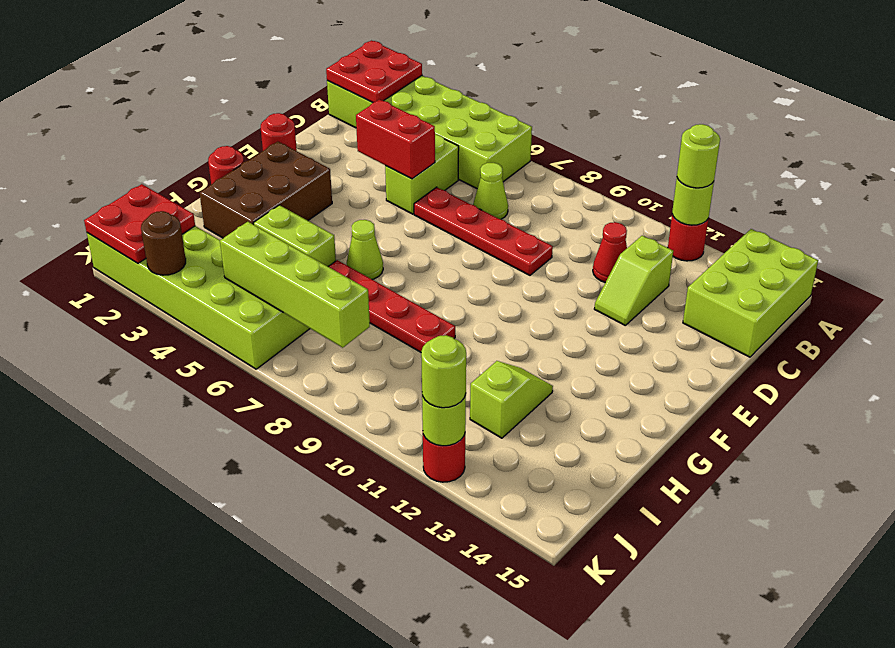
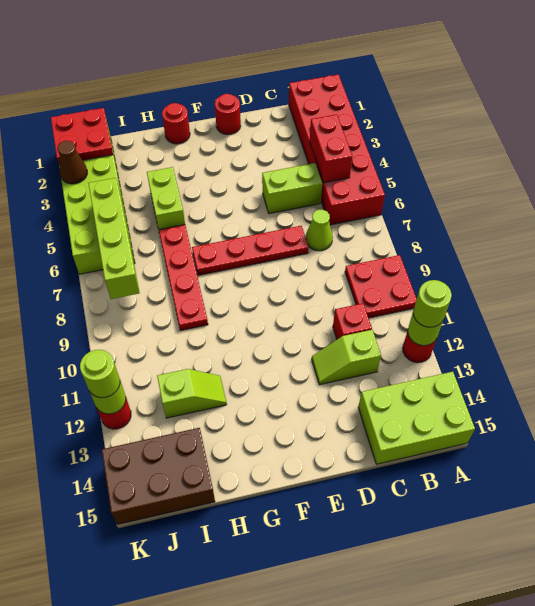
lime brick A1:B6 level 1 -> red brick A1:B6 level 1
red plate A1:B2 level 2 -> red plate A9:B10 level 1
red cone C11 level 1 -> red brick C11 level 1
red brick D4:D5 level 2 -> red brick B4:B5 level 2
red plate D6:D9 level 1 -> red plate D7:G7 level 1
brown brick F2:H3 level 1 -> brown brick I14:K15 level 1
lime cone G6 level 1 -> none
brown round brick K3 level 2 -> brown cone K3 level 2

